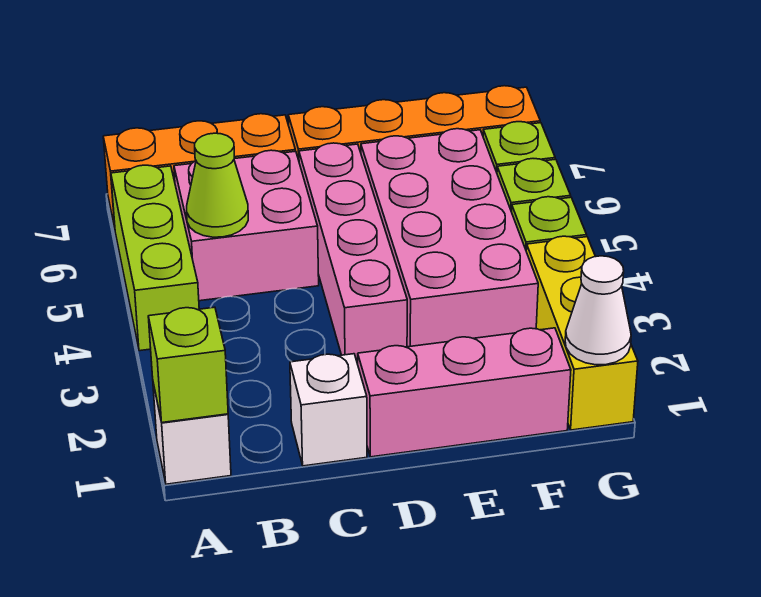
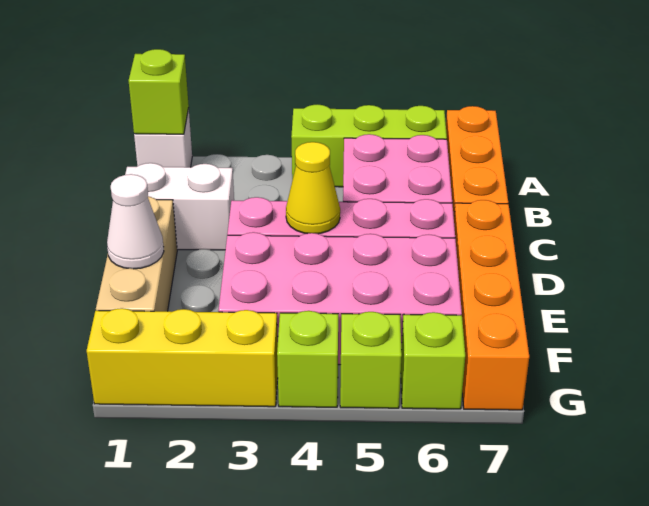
lime cone B5 level 2 -> none
white brick C1 level 1 -> white brick C1:C2 level 1
pink brick D1:F1 level 1 -> tan brick D1:F1 level 1
none -> yellow cone D4 level 2
white cone G1 level 2 -> white cone E1 level 2

